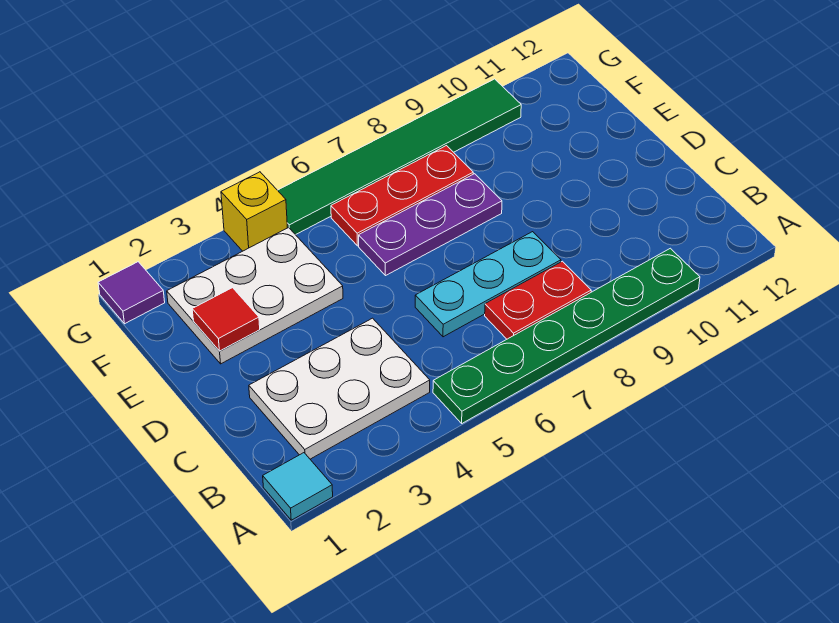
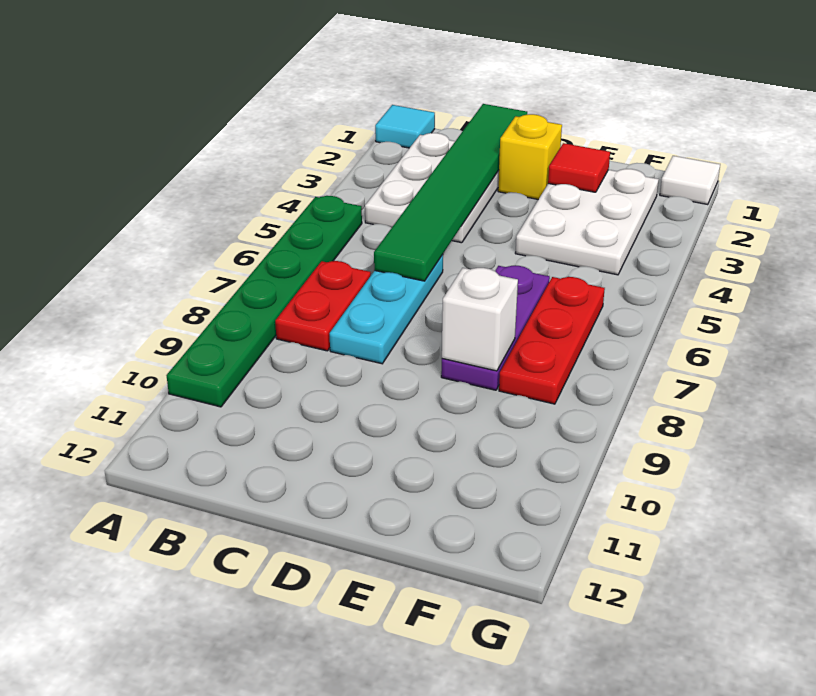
none -> white brick E8 level 2
purple tile G1 level 1 -> white tile G1 level 1
yellow brick G4 level 1 -> yellow brick D2 level 1
green tile G5:G10 level 1 -> green tile C1:C6 level 2

